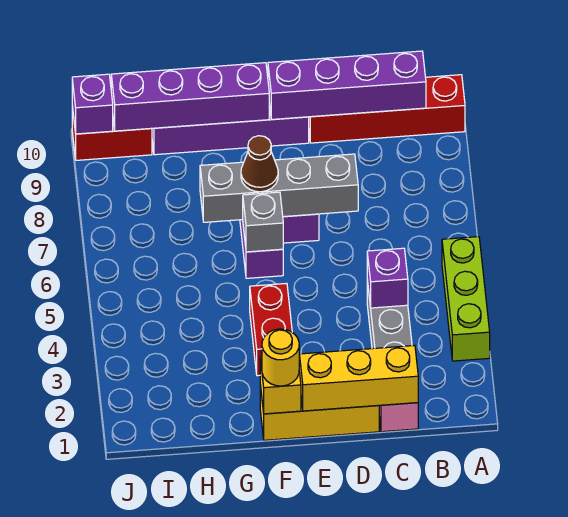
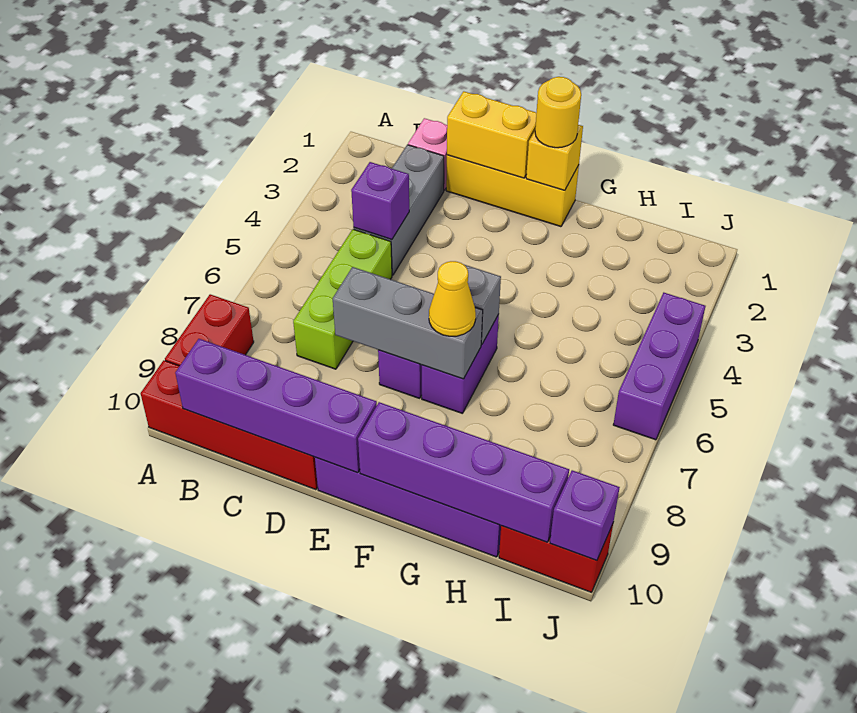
lime brick A3:A5 level 1 -> lime brick C5:C7 level 1
yellow brick C1:E1 level 2 -> yellow brick D1:E1 level 2
grey brick D7:G7 level 2 -> grey brick D7:F7 level 2
red brick F3:F4 level 1 -> red brick A8:A9 level 1
brown cone F7 level 3 -> yellow cone F7 level 3
none -> purple brick J4:J6 level 1

